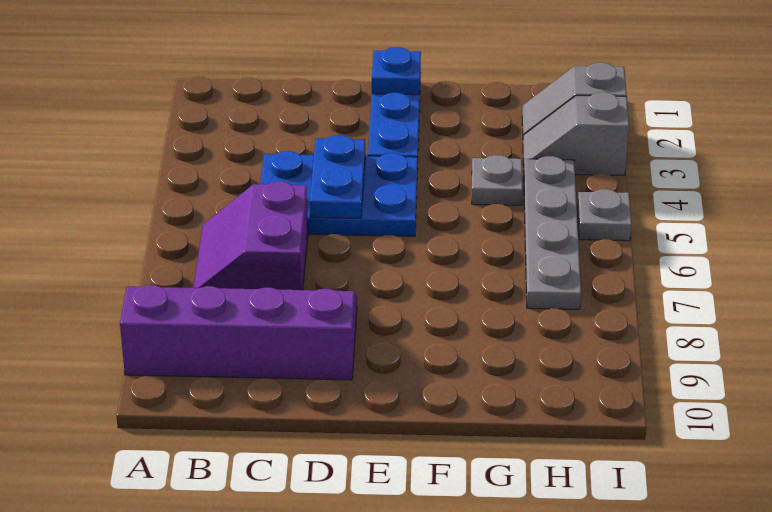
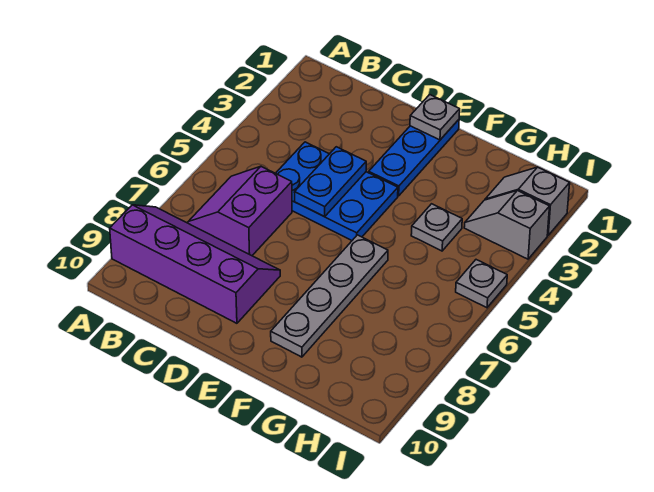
blue plate E1 level 2 -> grey plate E1 level 2
grey plate H4:H7 level 1 -> grey plate F6:F9 level 1

